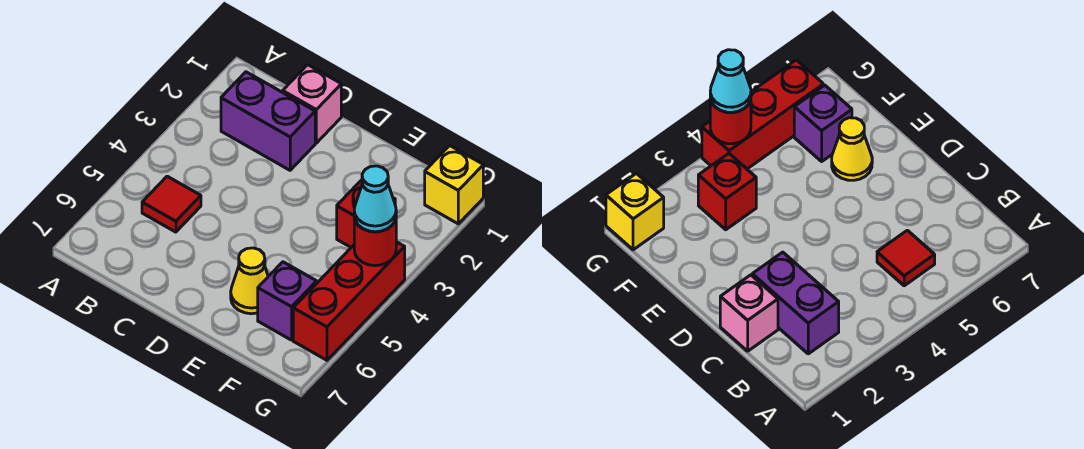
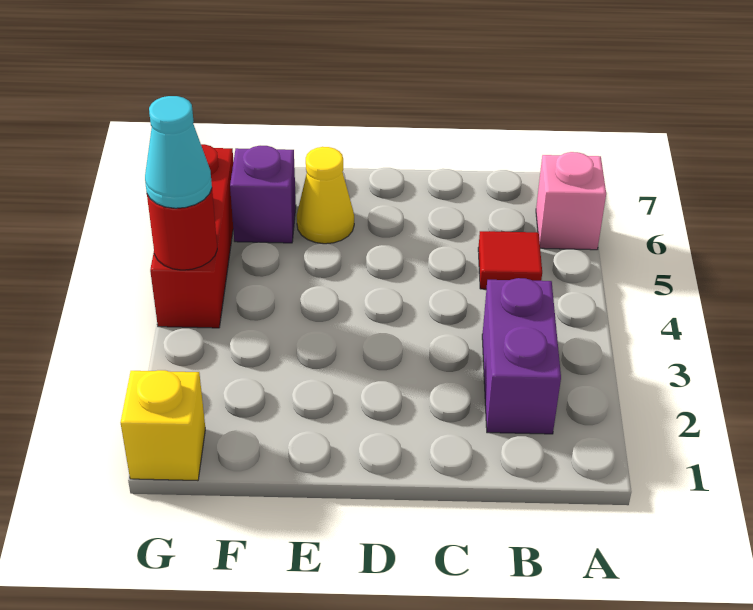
purple brick B2:C2 level 1 -> purple brick B2:B3 level 1
pink brick C1 level 1 -> pink brick A6 level 1
red brick F3 level 1 -> none

